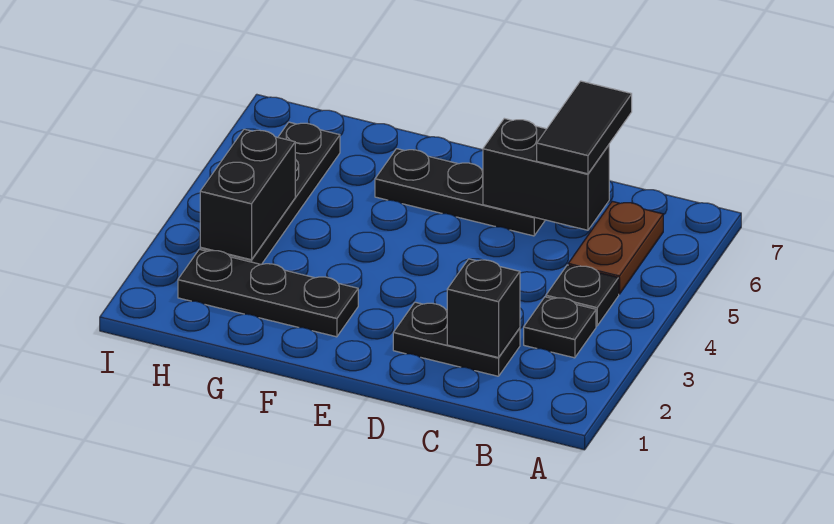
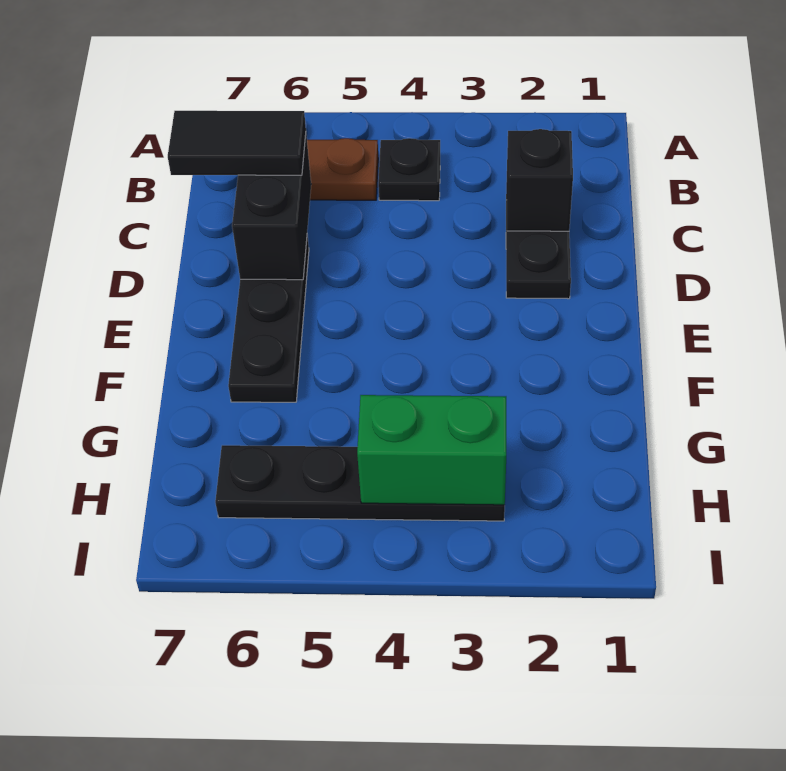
black plate B3 level 1 -> none
black plate F2:H2 level 1 -> none
black brick H3:H4 level 2 -> green brick H3:H4 level 2

